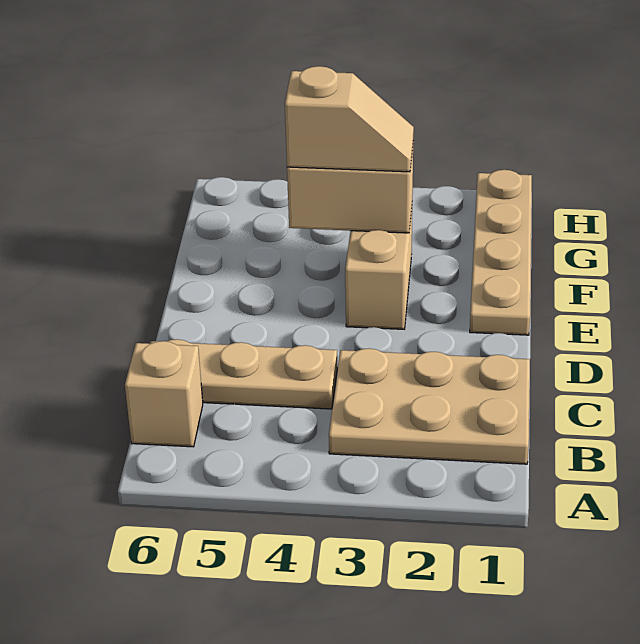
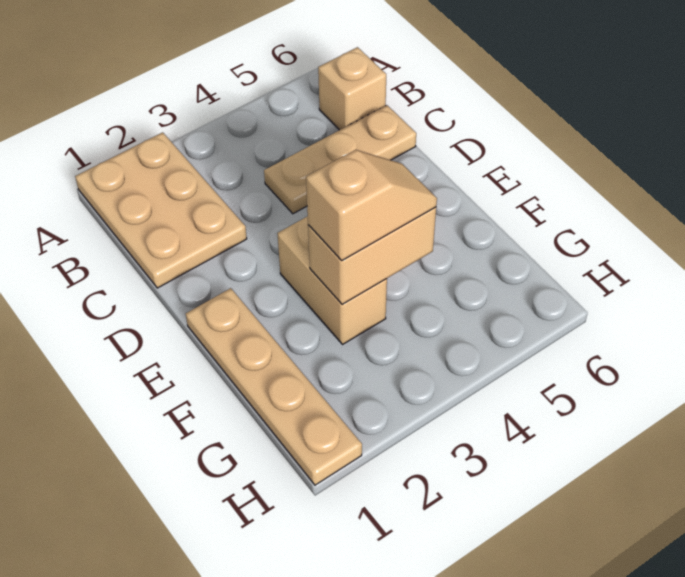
tan plate B1:C3 level 1 -> tan plate A1:C2 level 1
tan slope F3:F4 level 3 top 4 -> tan slope F3:F4 level 3 top 3

